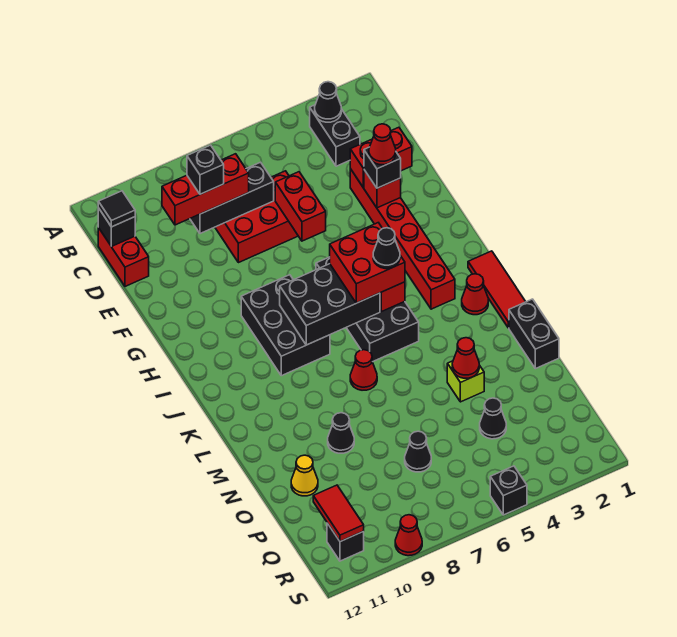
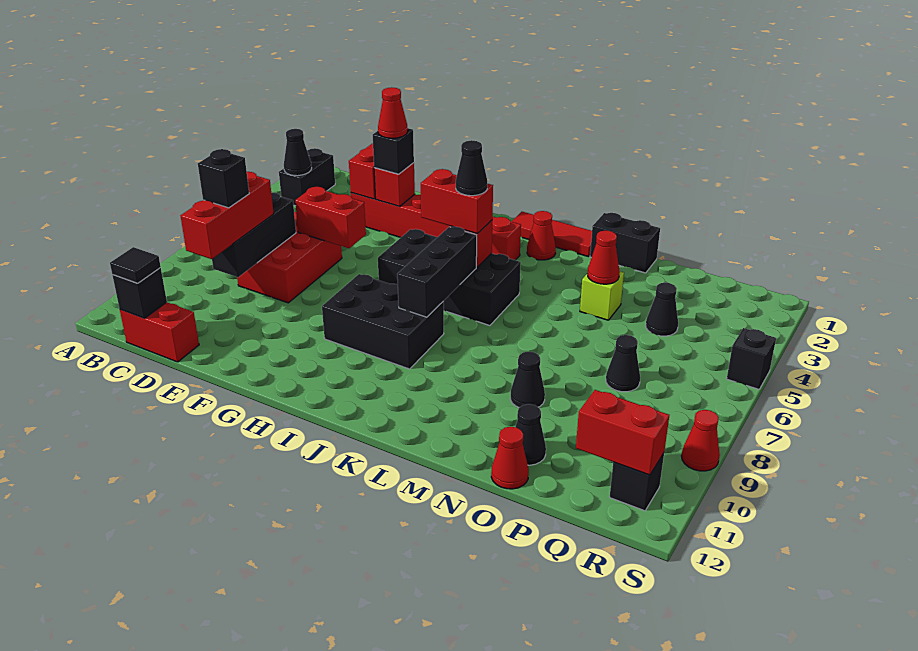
black brick B3:C3 level 1 -> black brick B2:B3 level 1
red brick I5:J6 level 3 -> red brick I5:J5 level 3
black brick I6:J8 level 2 -> black brick J6:J8 level 2
red cone L7 level 1 -> red cone O12 level 1
yellow cone O11 level 1 -> black cone O11 level 1
red tile Q11:R11 level 2 -> red brick Q11:R11 level 2

